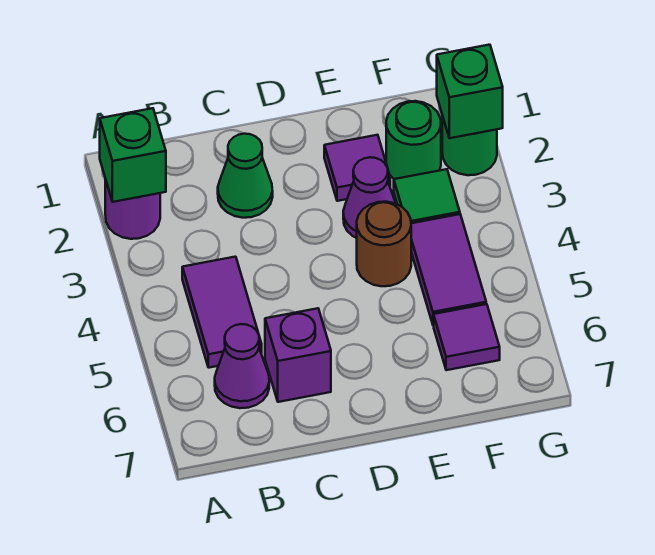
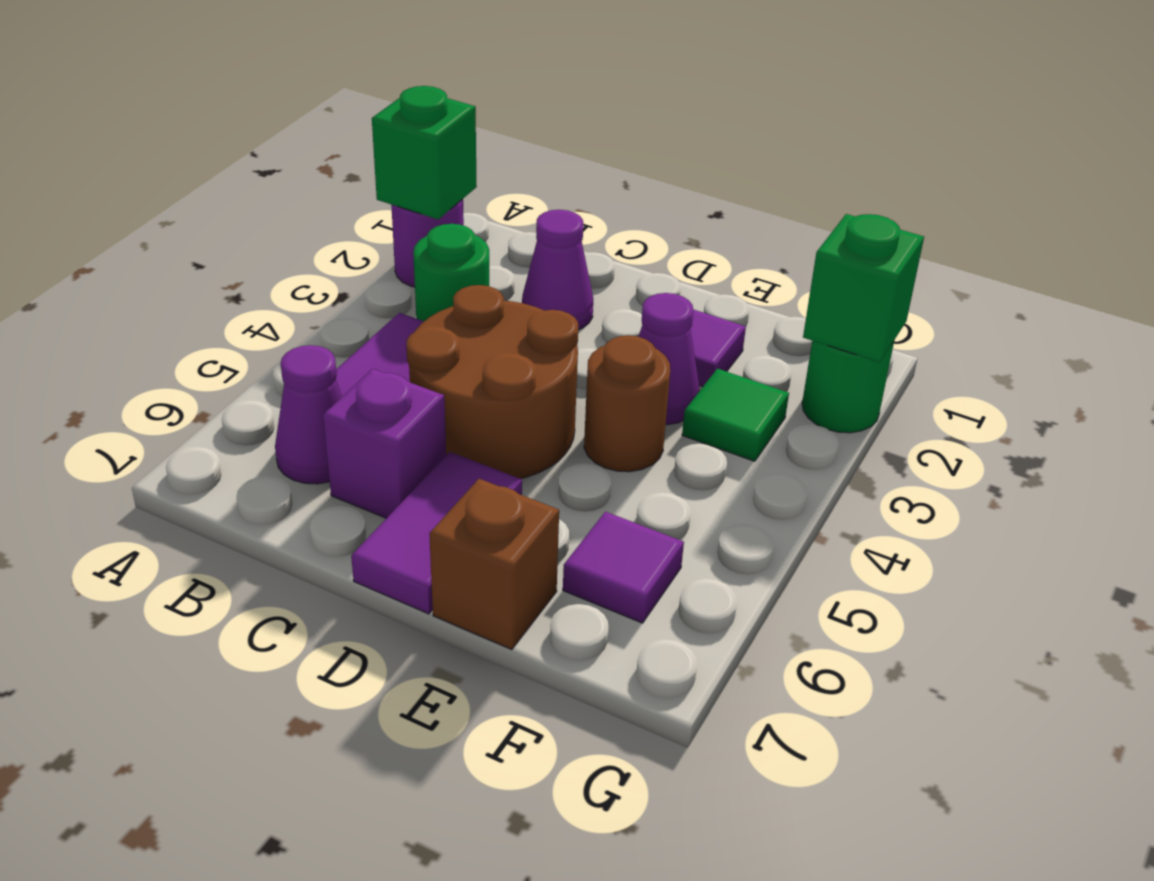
green cone C2 level 1 -> purple cone C2 level 1
none -> brown round brick C4:D5 level 1
none -> brown brick E7 level 1
green round brick F2 level 1 -> green round brick B3 level 1
purple tile F4:F5 level 1 -> purple tile D6:D7 level 1

